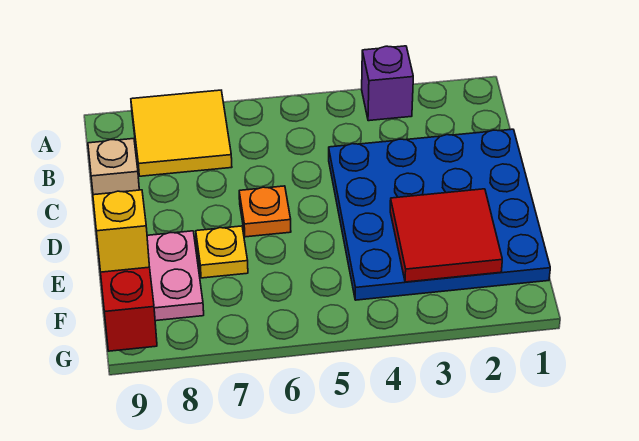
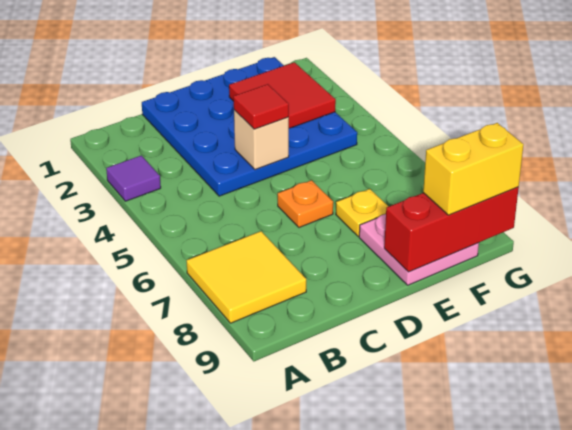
purple brick A3 level 1 -> purple tile A3 level 1
tan brick C9 level 1 -> tan brick D4 level 2
none -> red tile D4 level 3
yellow brick F9 level 3 -> yellow brick F9:G9 level 3

